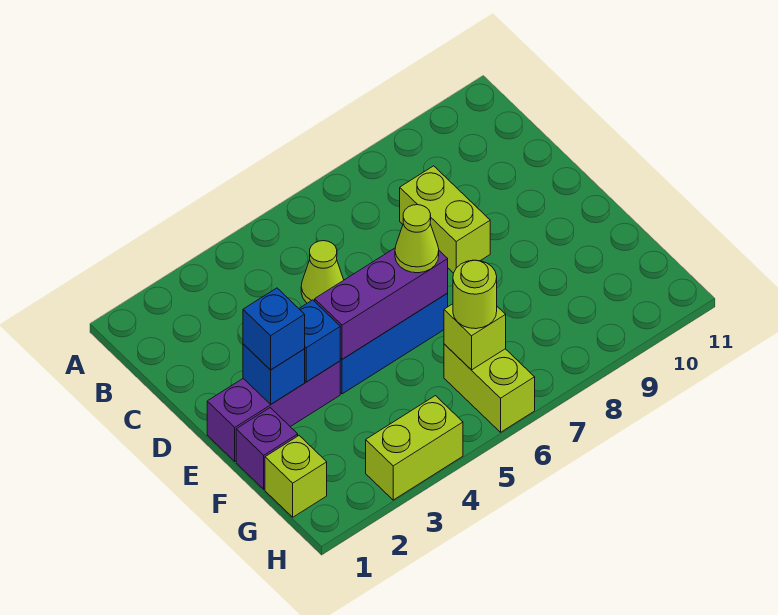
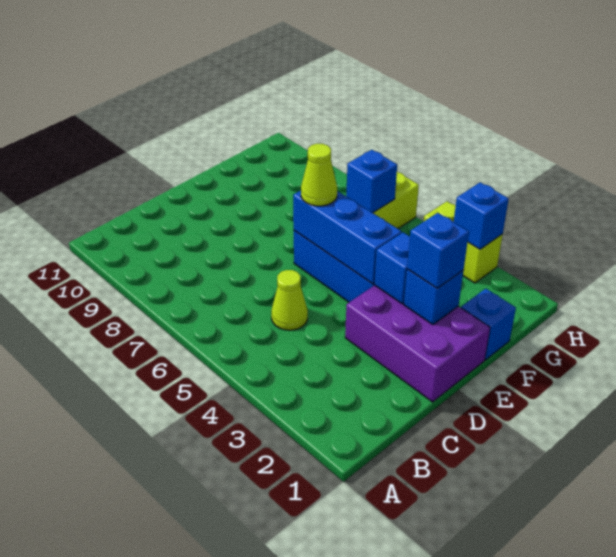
lime brick C8:D8 level 1 -> none
purple brick E1:E3 level 1 -> purple brick D1:E3 level 1
purple brick E4:E6 level 2 -> blue brick E4:E6 level 2
purple brick F1 level 1 -> blue brick F1 level 1
lime brick G1 level 1 -> none
lime brick G6 level 2 -> blue brick G6 level 2
lime round brick G6 level 3 -> none
none -> blue brick H3 level 2

